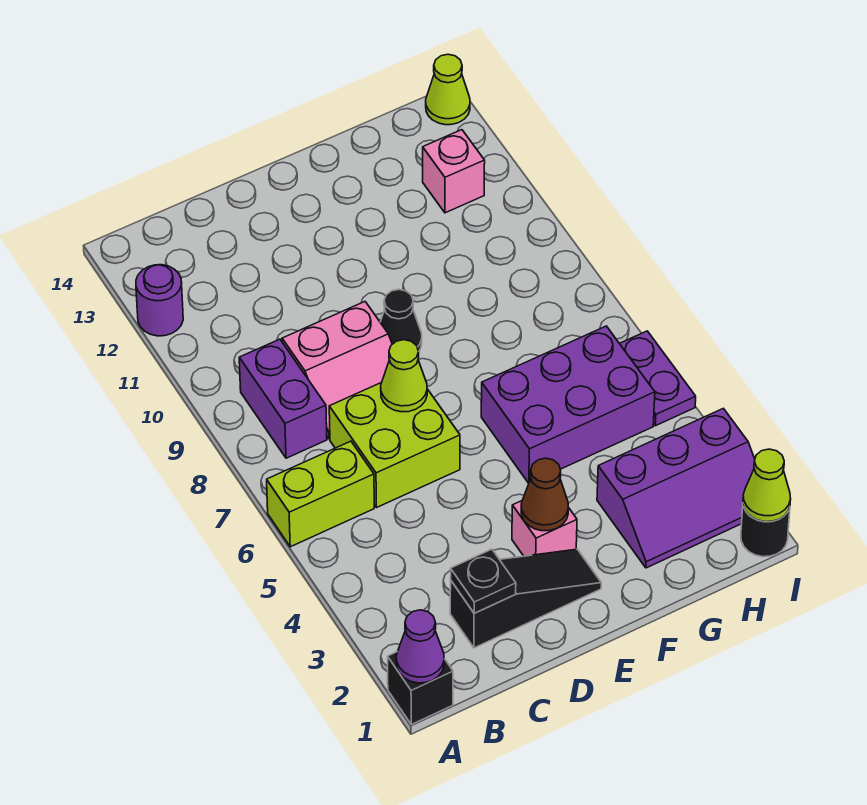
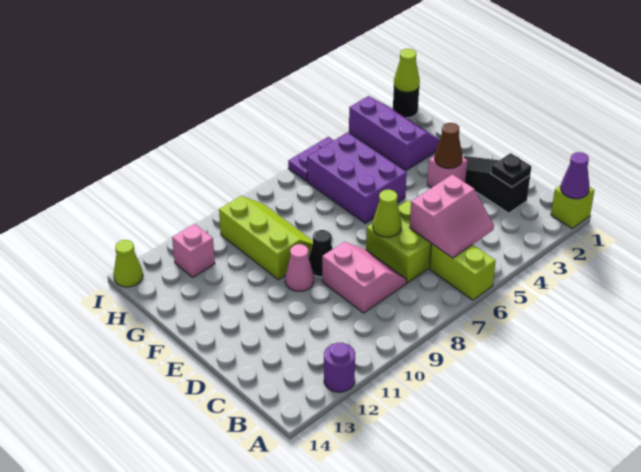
black brick A1 level 1 -> lime brick A1 level 1
none -> pink slope B5:C6 level 2 top C
purple brick B8:B9 level 1 -> none
none -> pink cone E10 level 1
none -> lime slope F9:H10 level 1 top 10

